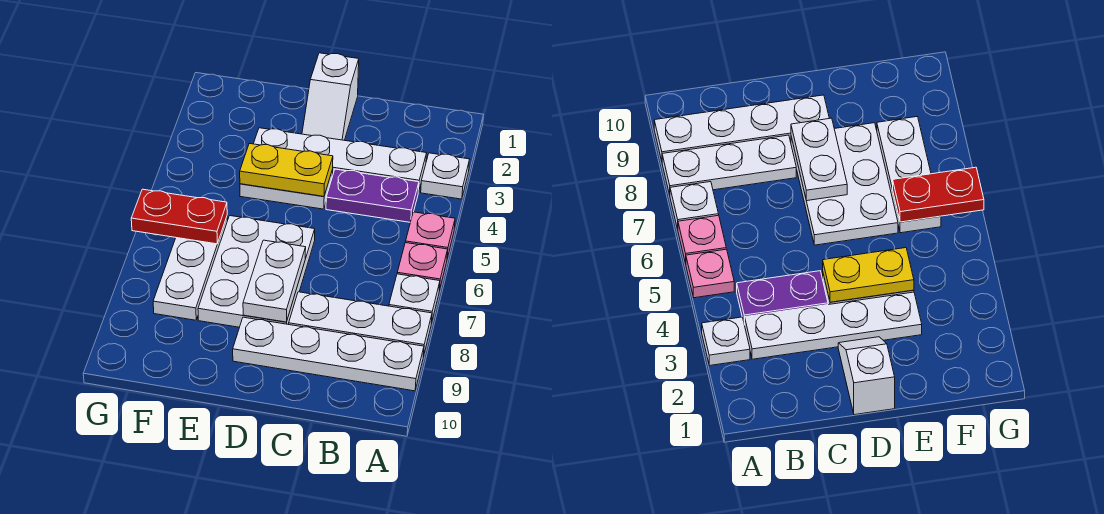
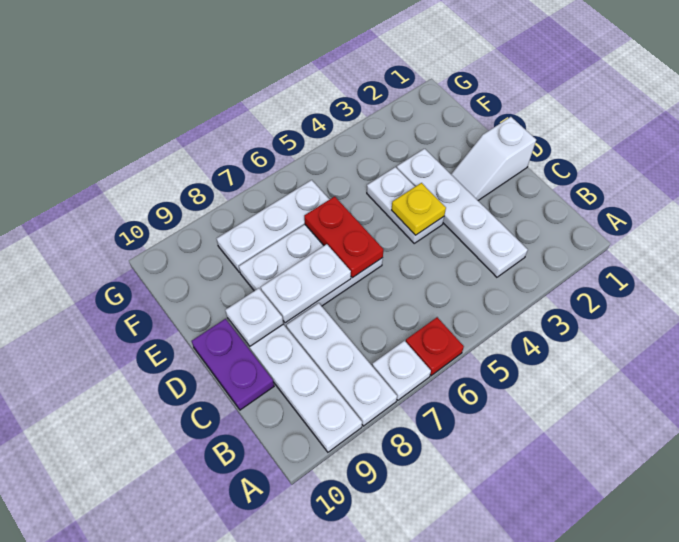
white plate A3 level 1 -> white plate D9 level 2
pink plate A5 level 1 -> none
pink plate A6 level 1 -> red plate A6 level 1
purple plate B4:C4 level 1 -> purple plate C10:D10 level 1
yellow plate D4:E4 level 2 -> yellow plate D4 level 2
red plate F6:G6 level 2 -> red plate D6:E6 level 2

